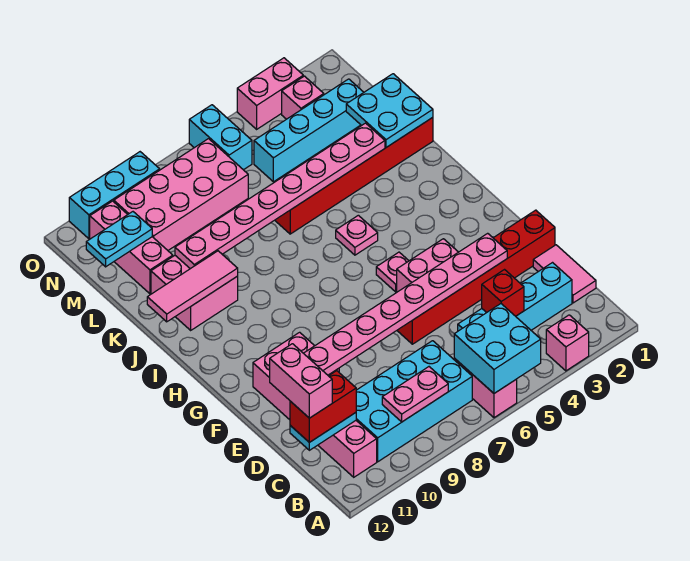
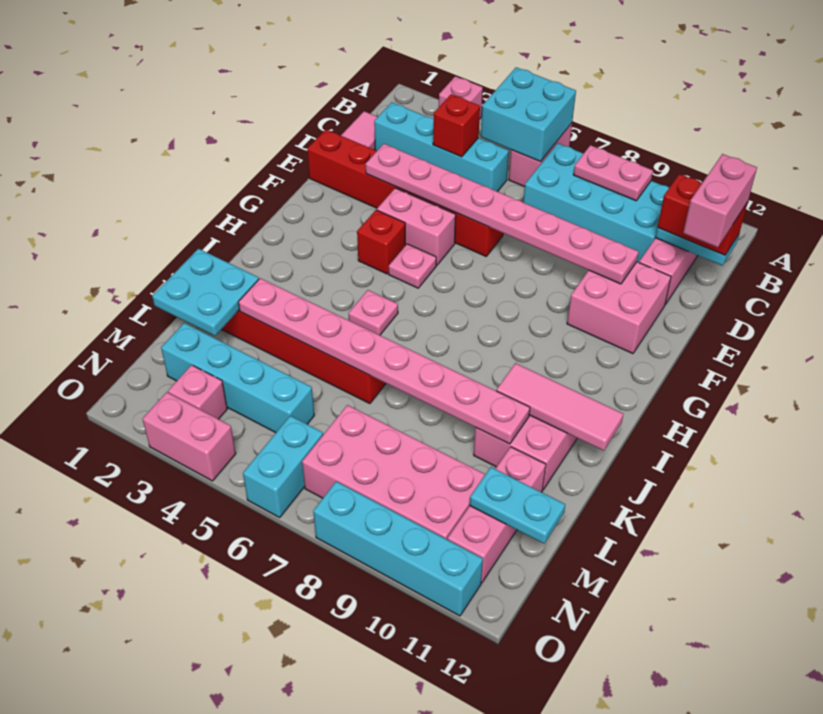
none -> red brick G4 level 1
cyan brick O9:O11 level 1 -> cyan brick O8:O11 level 1

